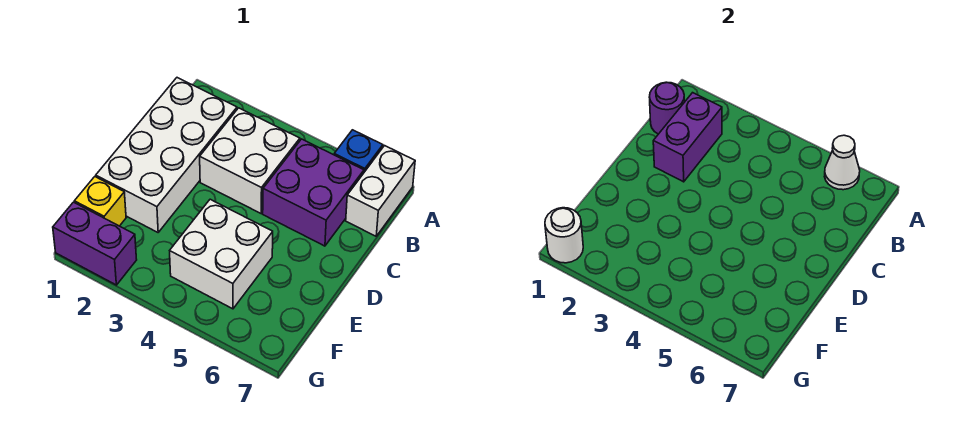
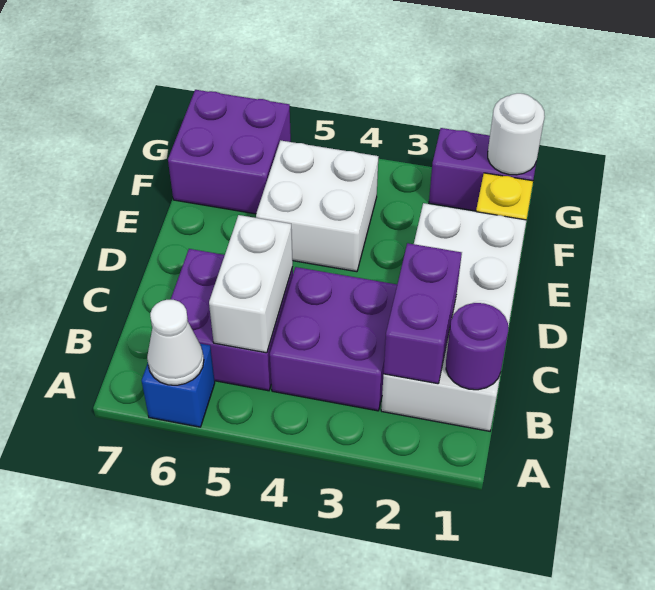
white brick A7:B7 level 1 -> white brick B5:C5 level 2
white brick B3:C4 level 1 -> purple brick B3:C4 level 1
none -> purple brick F6:G7 level 1

